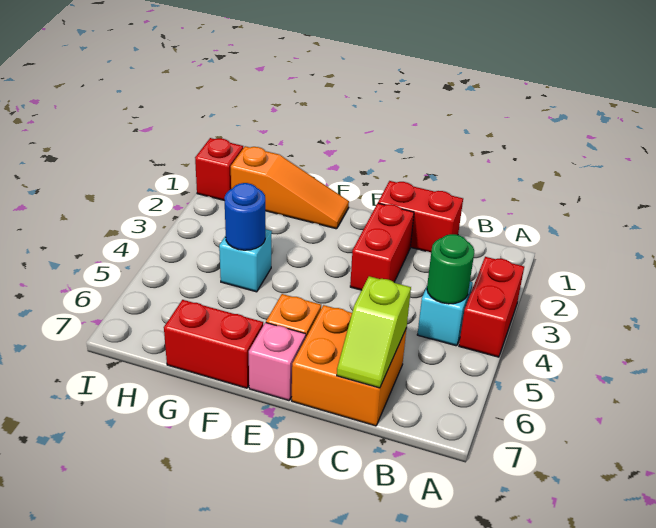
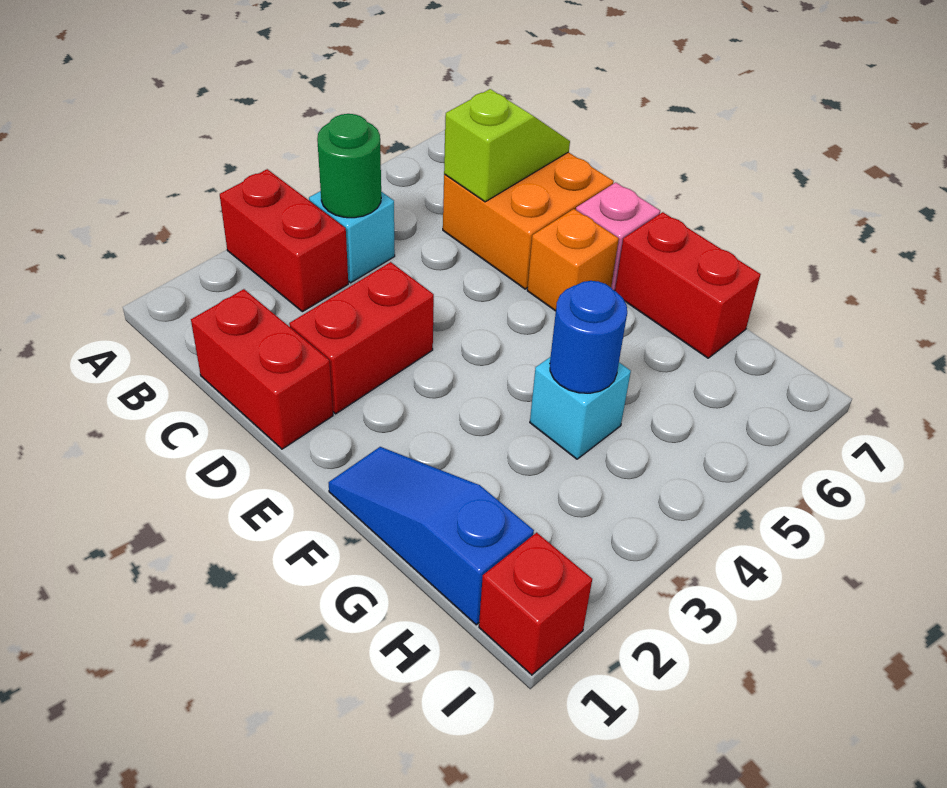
red brick A3:A4 level 1 -> red brick A3:B3 level 1
orange slope F1:H1 level 1 top H -> blue slope F1:H1 level 1 top H

